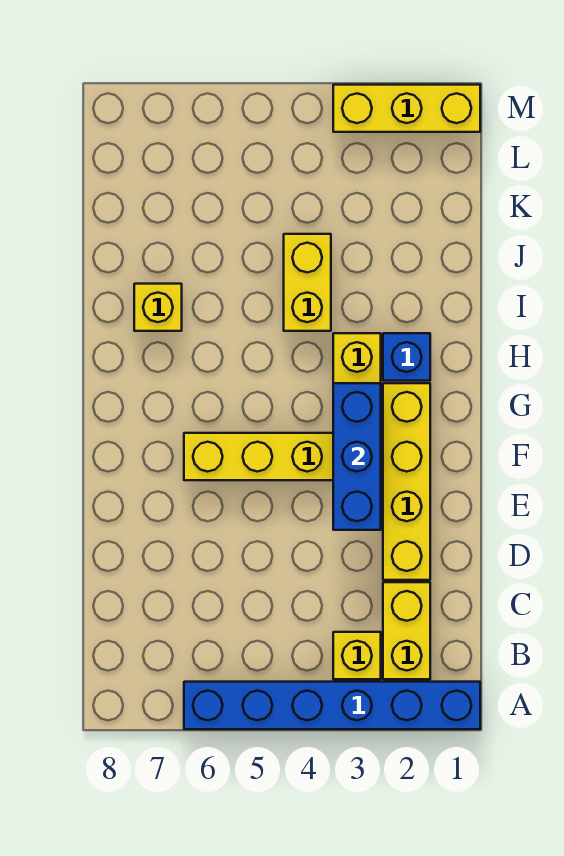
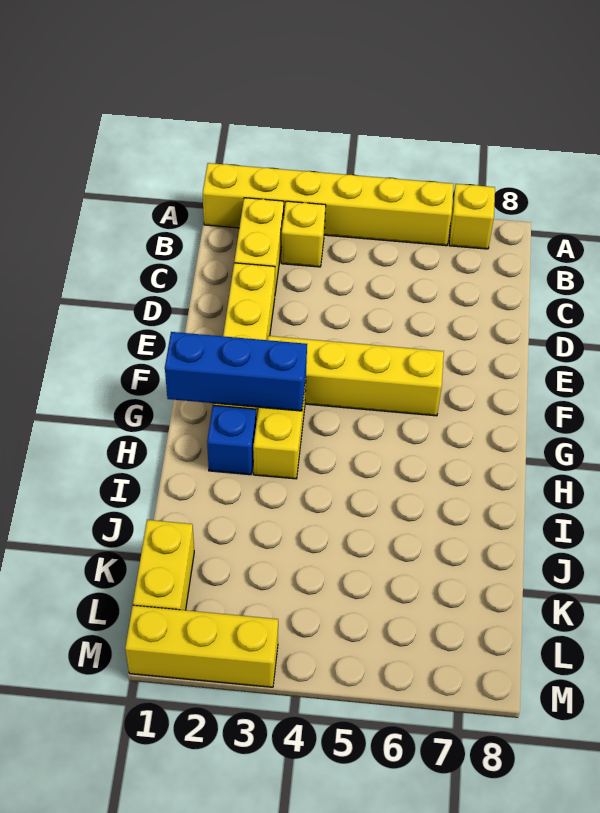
blue brick A1:A6 level 1 -> yellow brick A1:A6 level 1
blue brick E3:G3 level 2 -> blue brick G1:G3 level 2
yellow brick I4:J4 level 1 -> yellow brick K1:L1 level 1
yellow brick I7 level 1 -> yellow brick A7 level 1

